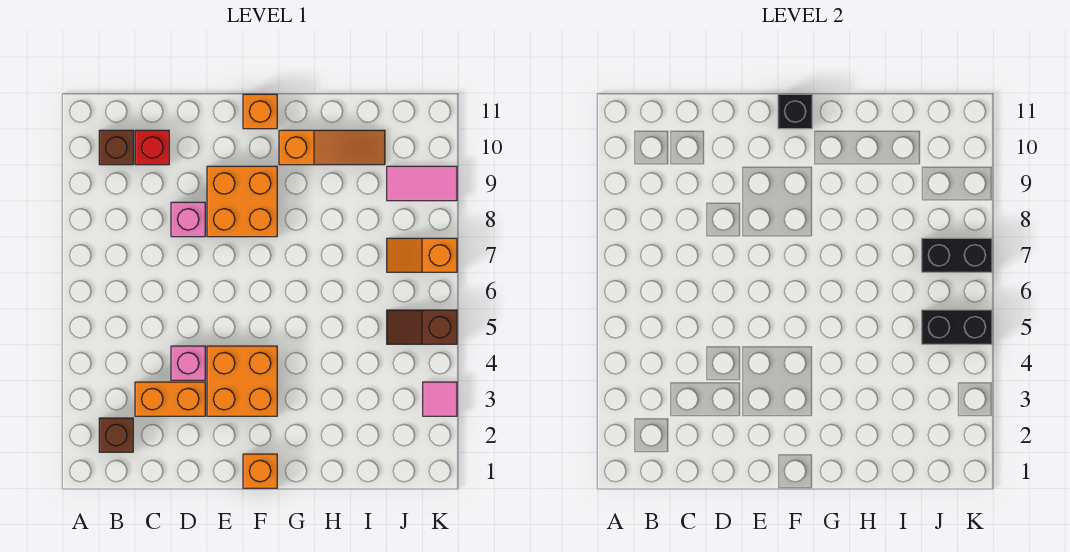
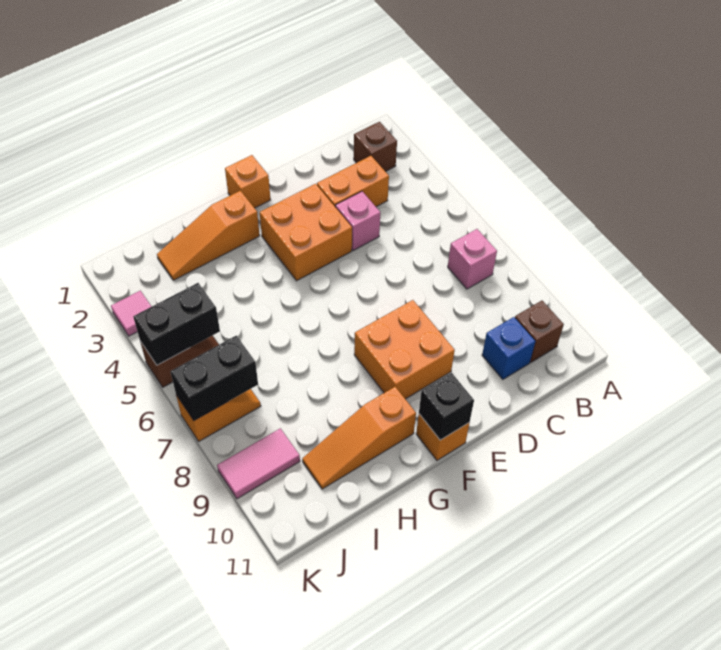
red brick C10 level 1 -> blue brick C10 level 1
pink brick D8 level 1 -> pink brick B7 level 1
none -> orange slope G2:I2 level 1 top G

